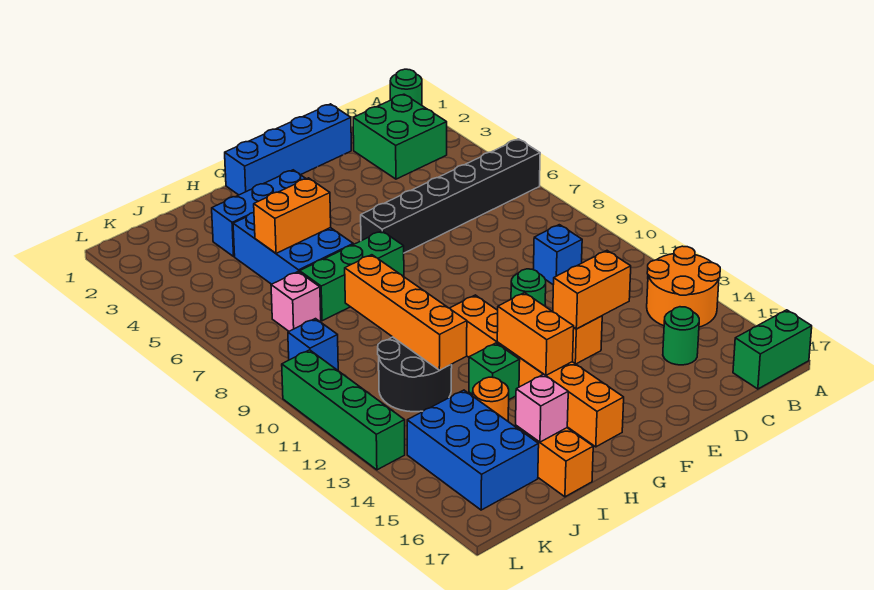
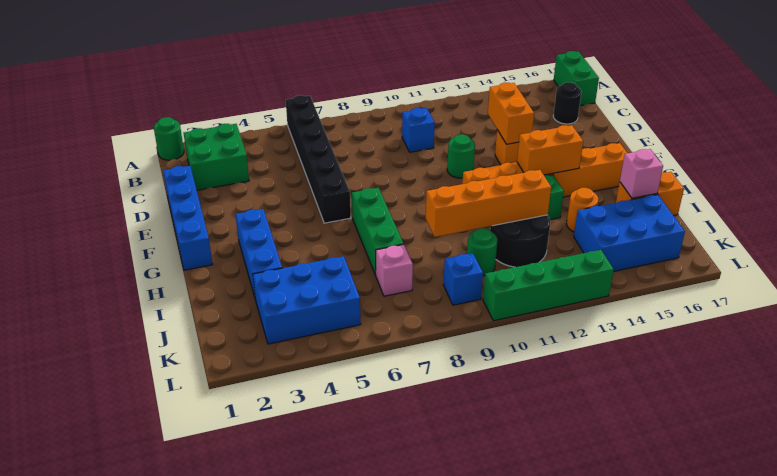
orange round brick A13:B14 level 1 -> none
green round brick C15 level 1 -> green round brick J10 level 1
none -> black round brick C16 level 1
blue brick H4:I6 level 1 -> blue brick J3:K5 level 1
orange brick H5:I5 level 2 -> none

